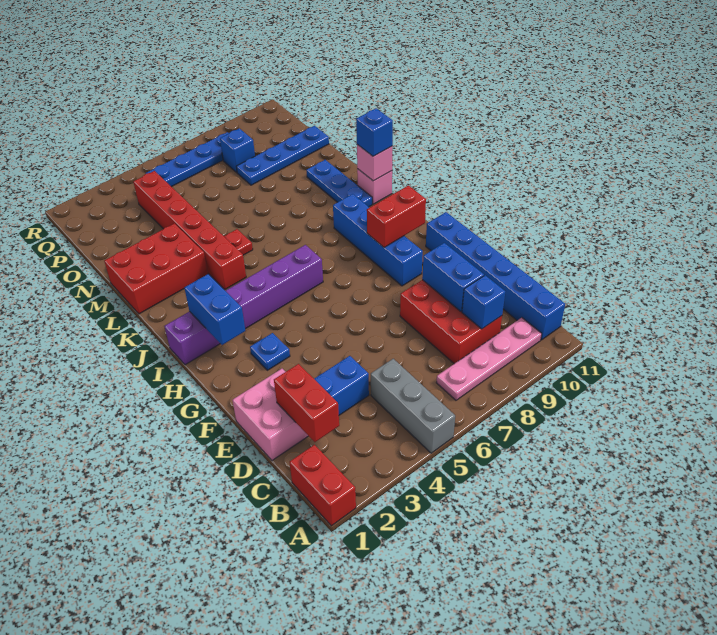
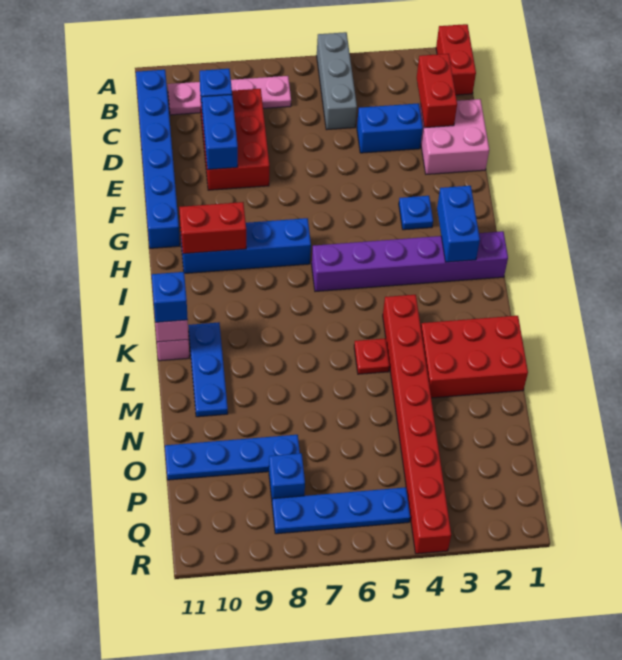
blue brick G9:J9 level 1 -> blue brick H7:H10 level 1
red brick K4:P4 level 1 -> red brick K4:R4 level 1

